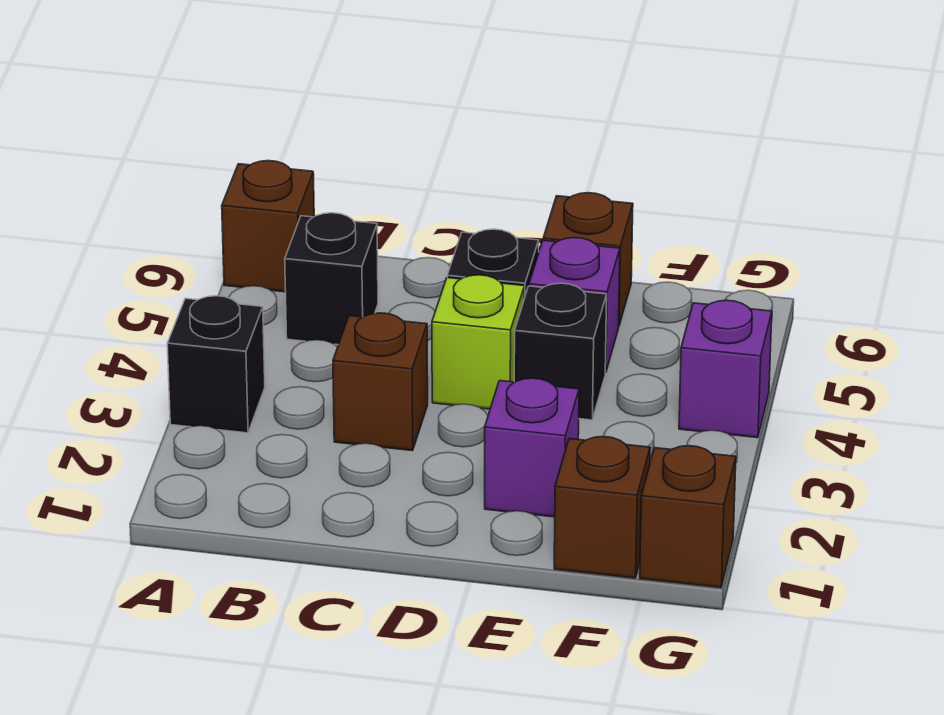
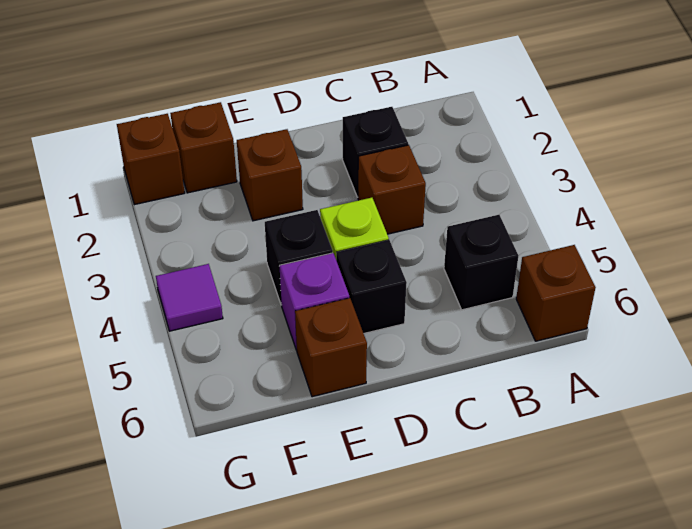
black brick A3 level 1 -> black brick C2 level 1
purple brick E2 level 1 -> brown brick E2 level 1
purple brick G4 level 1 -> purple tile G4 level 1

